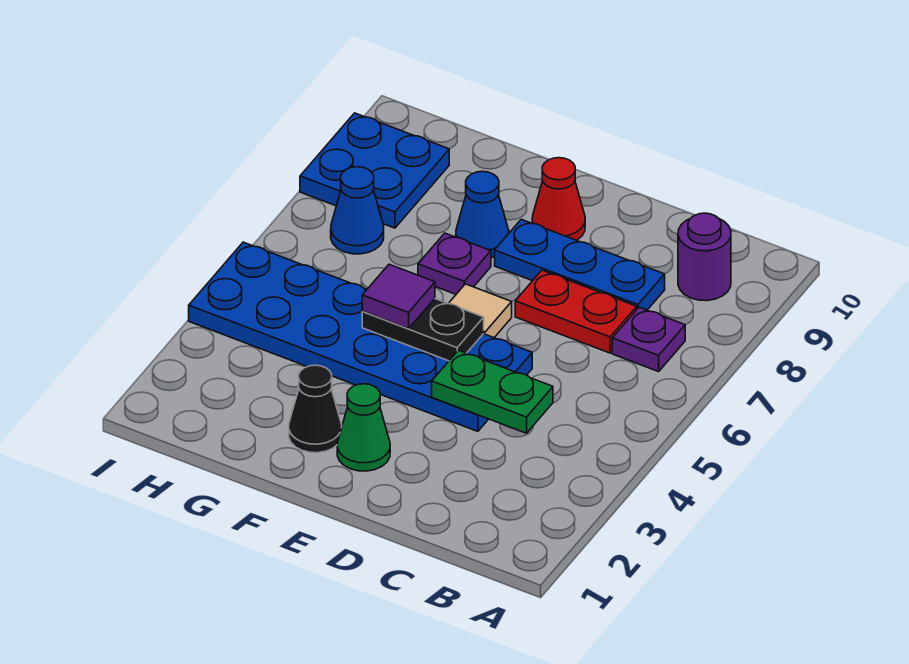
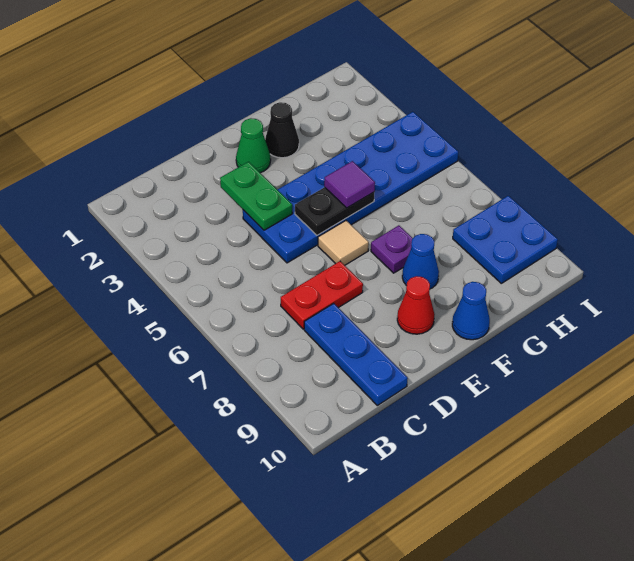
purple plate B7 level 1 -> none
purple round brick B9 level 1 -> none
green plate C4:D4 level 2 -> green plate D3:D4 level 2
blue plate C8:E8 level 1 -> blue plate C8:C10 level 1
blue cone H7 level 1 -> blue cone F10 level 1

